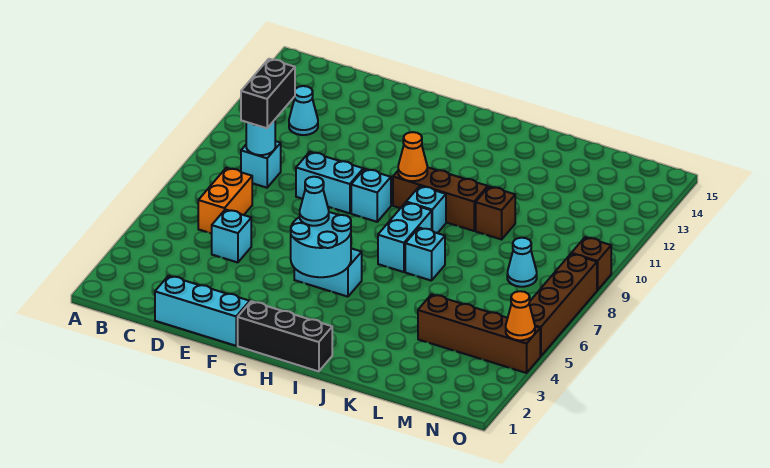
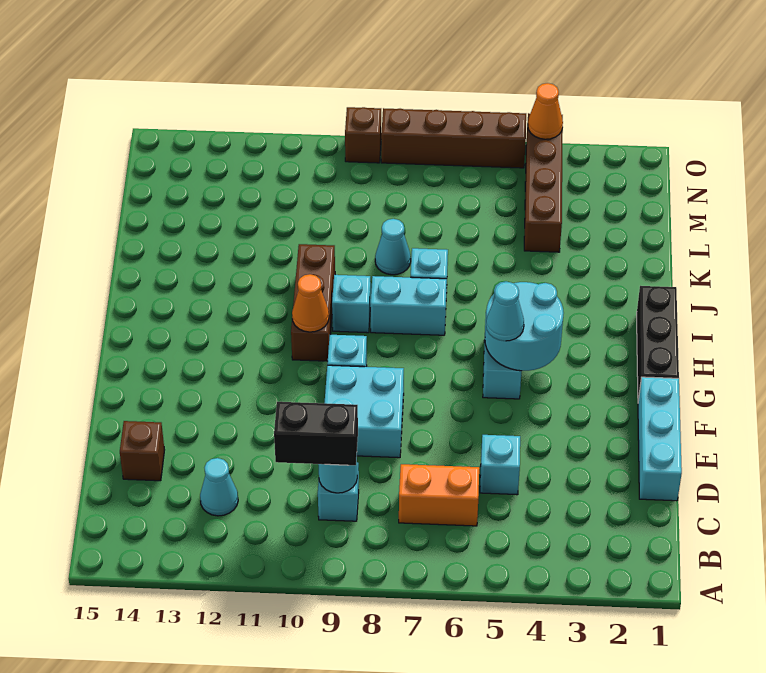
cyan brick E9:F9 level 1 -> cyan brick E8:F9 level 1
brown brick K10 level 1 -> brown brick D14 level 1
cyan cone M8 level 1 -> cyan cone K8 level 1

